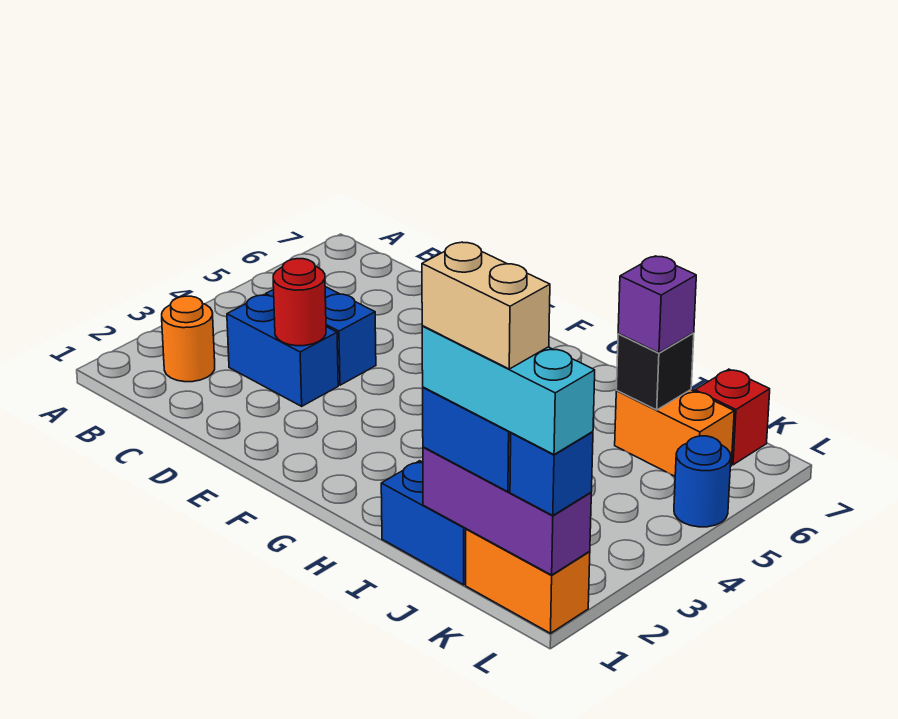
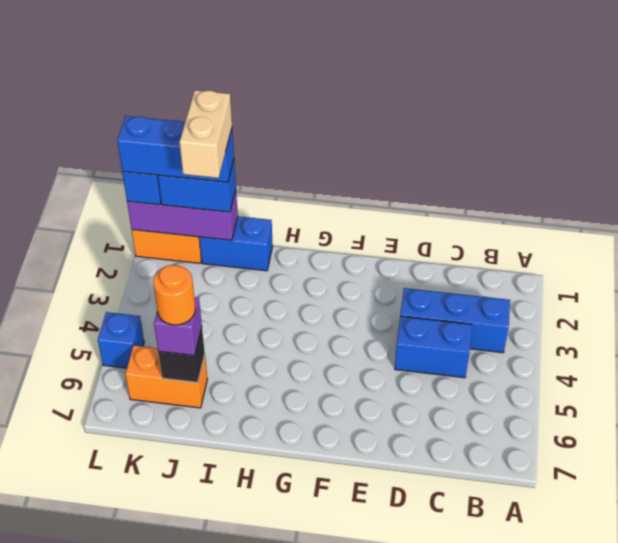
orange round brick B2 level 1 -> orange round brick J6 level 4
blue brick C3:D3 level 1 -> blue brick B3:D3 level 1
red round brick D3 level 2 -> none
cyan brick J1:L1 level 4 -> blue brick J1:L1 level 4
tan brick J1:K1 level 5 -> tan brick J1:J2 level 5
red brick K7 level 1 -> none
blue round brick L5 level 1 -> blue brick L5 level 1

